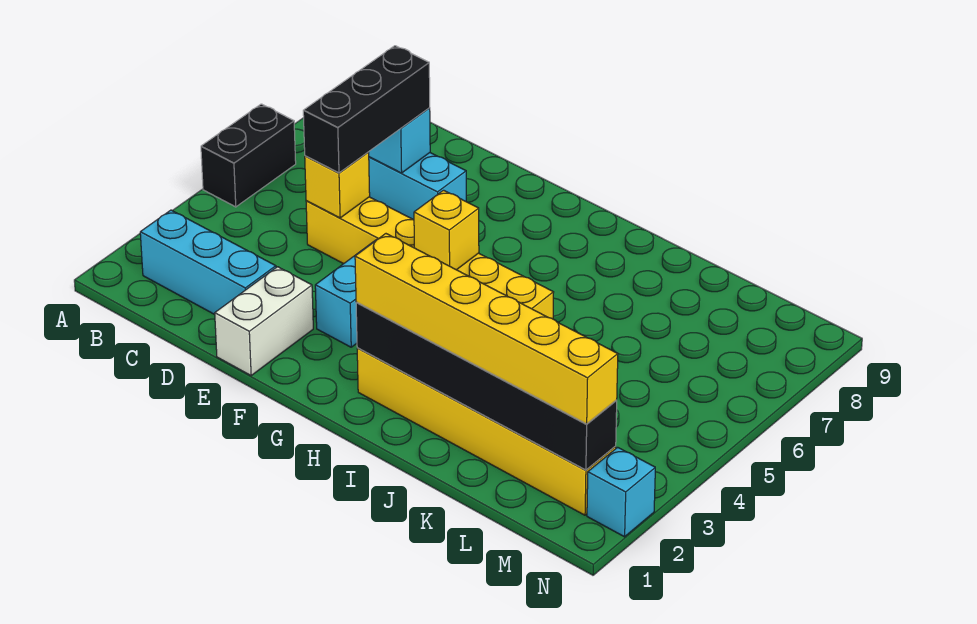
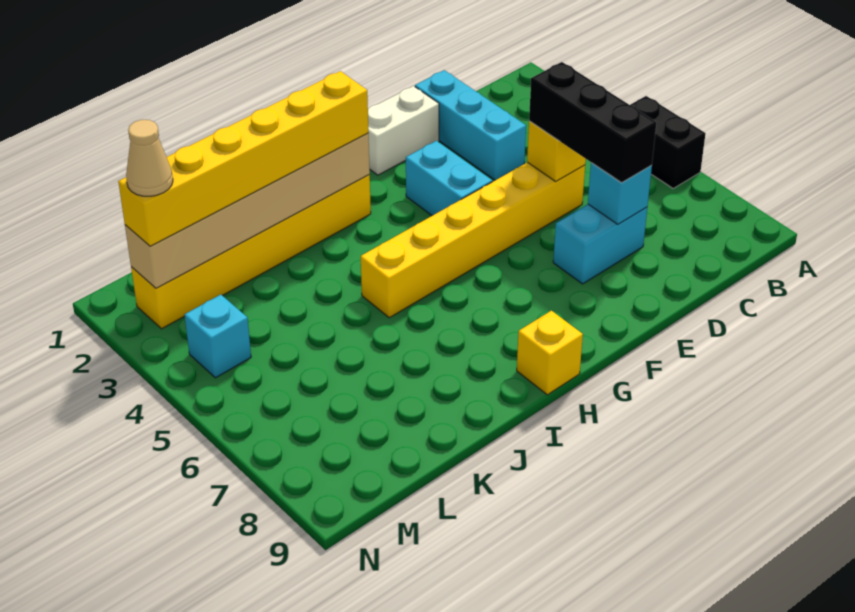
cyan brick B2:D2 level 1 -> cyan brick D1:D3 level 1
white brick E1:E2 level 1 -> white brick E1:F1 level 1
yellow brick G5 level 2 -> yellow brick H9 level 1
black brick H2:M2 level 2 -> tan brick H2:M2 level 2
none -> tan cone M2 level 4
cyan brick N2 level 1 -> cyan brick M4 level 1

